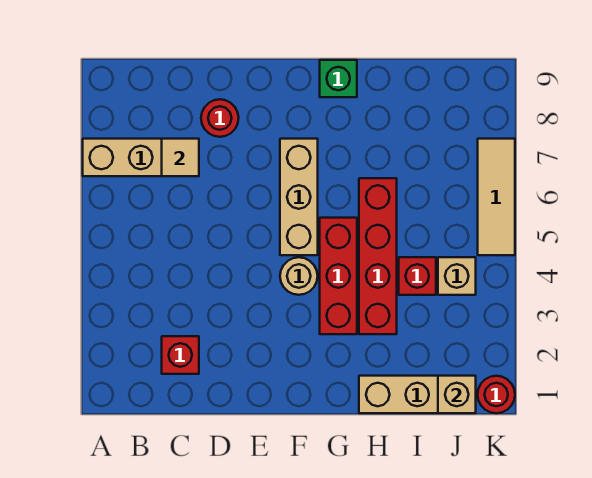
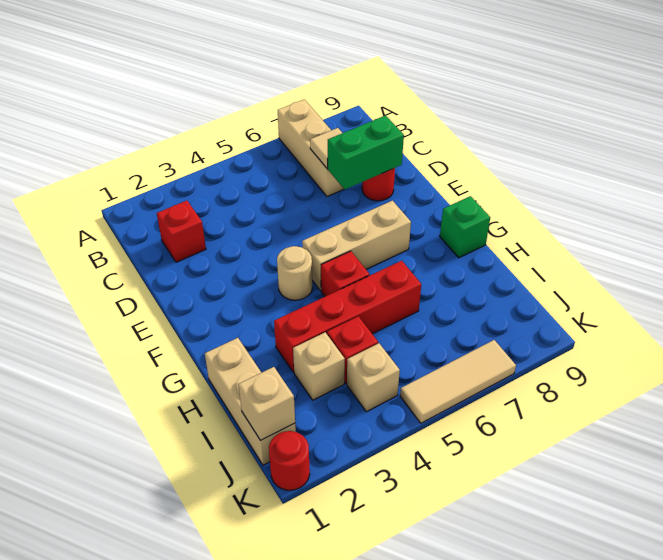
none -> green brick D7:D8 level 2
red brick G3:G5 level 1 -> red brick G5 level 1
none -> tan brick I3 level 1

